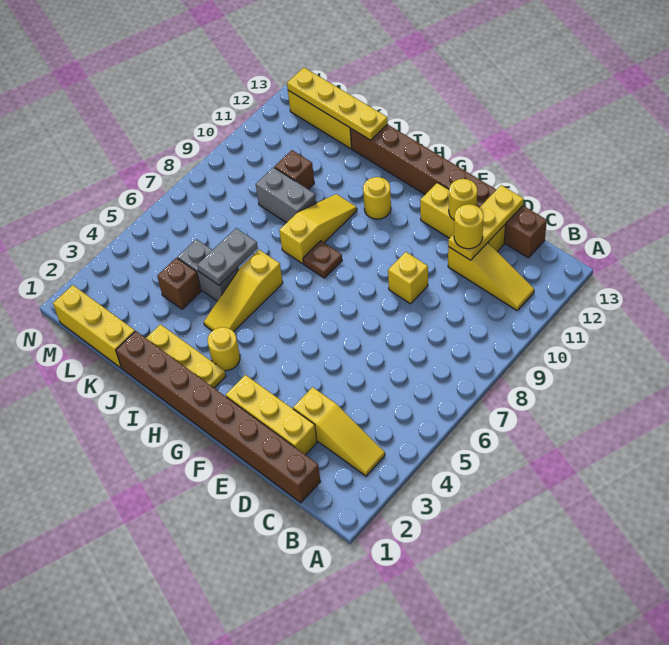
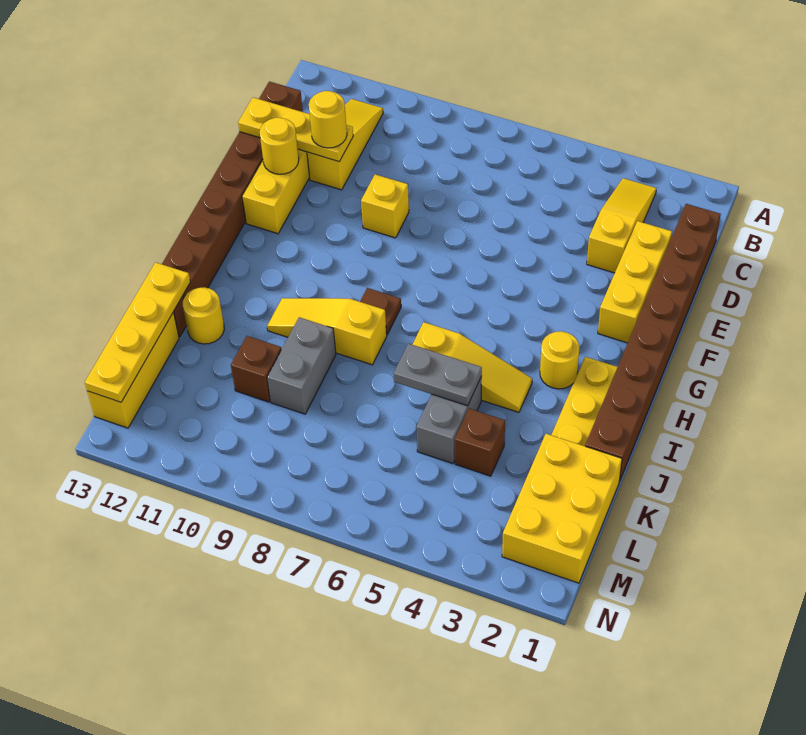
yellow round brick H11 level 1 -> yellow round brick J12 level 1
yellow brick K1:M1 level 1 -> yellow brick K1:M2 level 1

